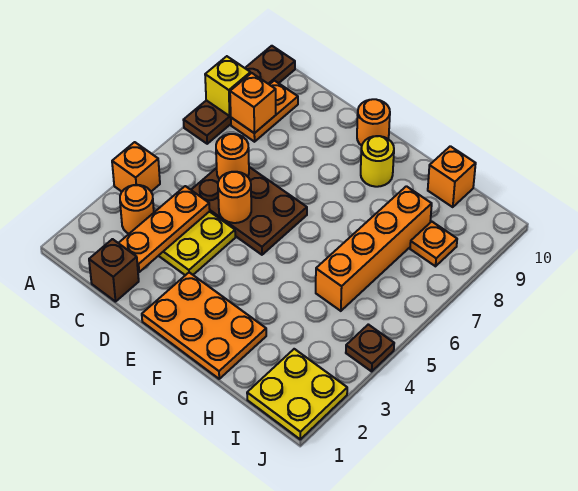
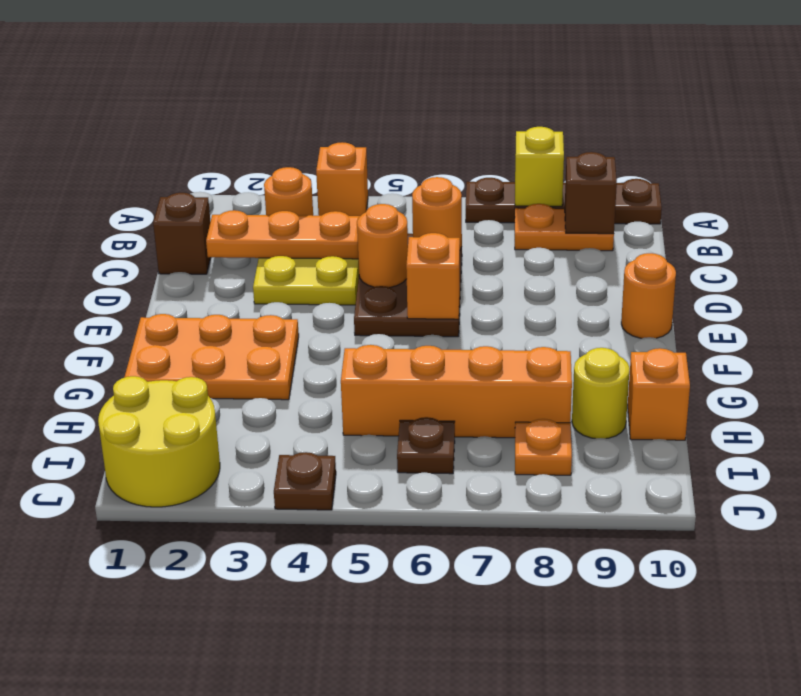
orange brick B8 level 2 -> orange brick E6 level 2
none -> brown brick B9 level 2
orange plate E1:G2 level 1 -> orange plate F1:G3 level 1
yellow round brick F9 level 1 -> yellow round brick H9 level 1
yellow plate I1:J2 level 1 -> yellow round brick I1:J2 level 1
none -> brown plate I6 level 1

